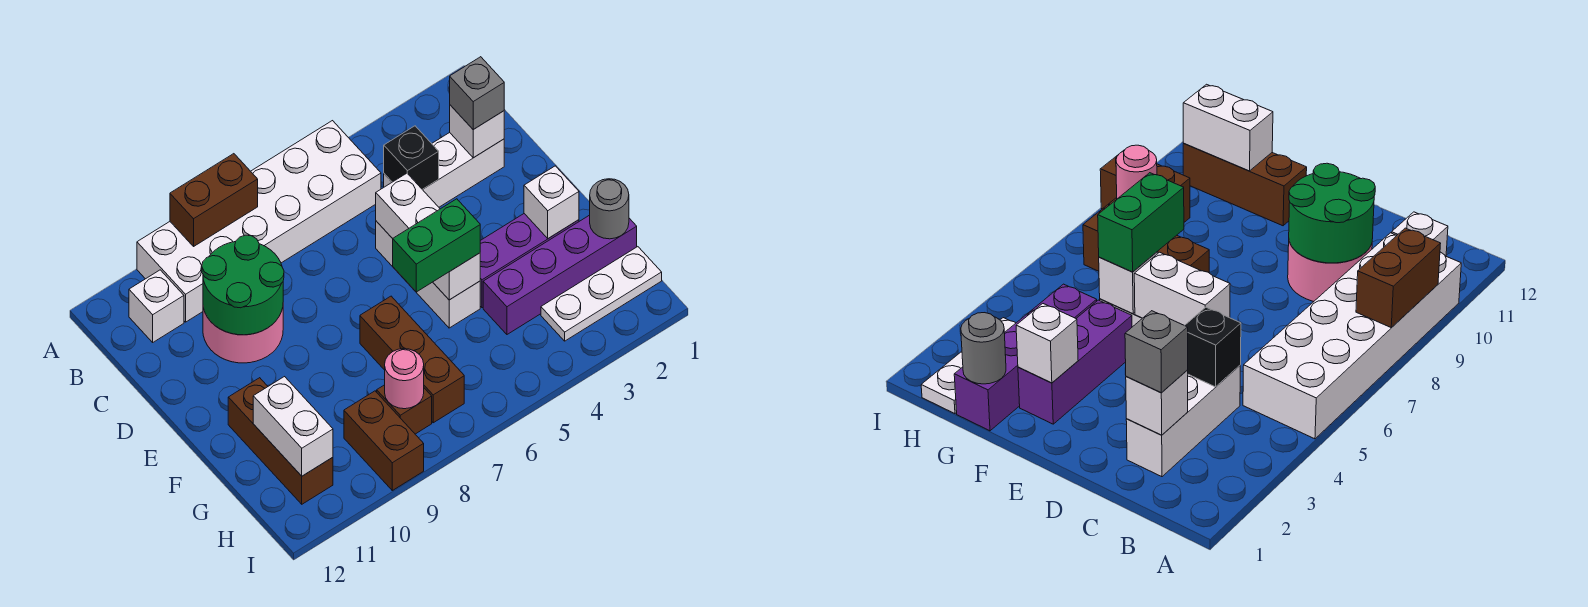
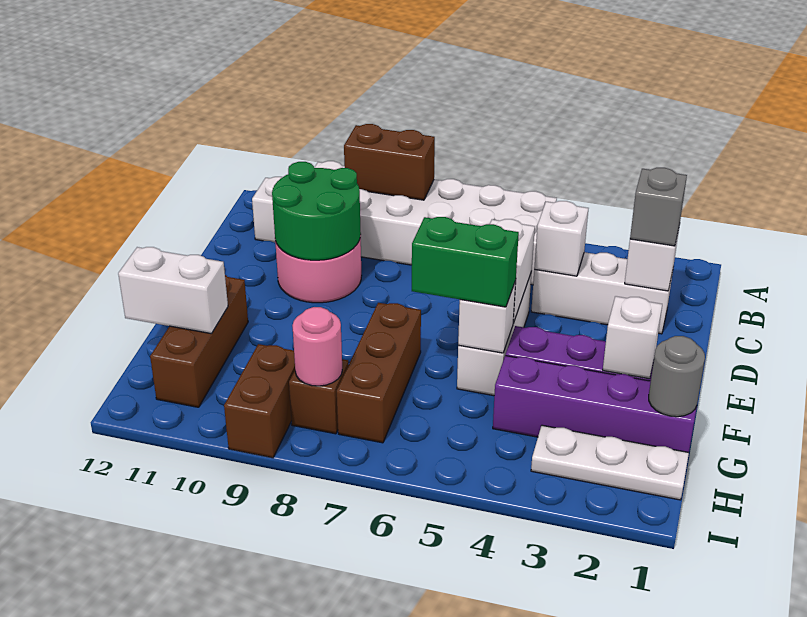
black brick C4 level 2 -> white brick C4 level 2
white brick G11:H11 level 2 -> white brick G11:G12 level 2

